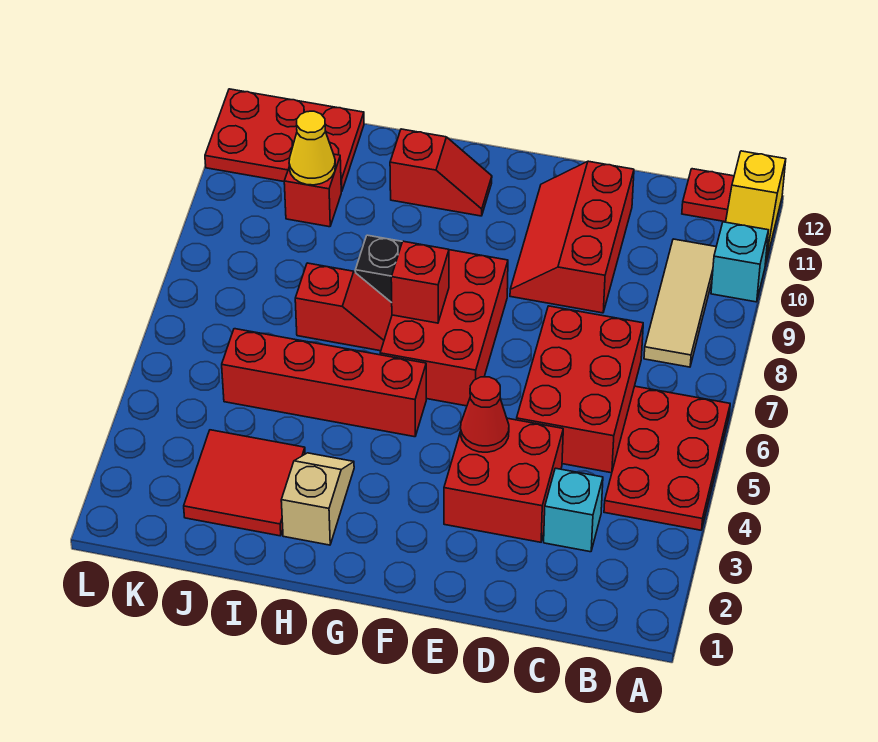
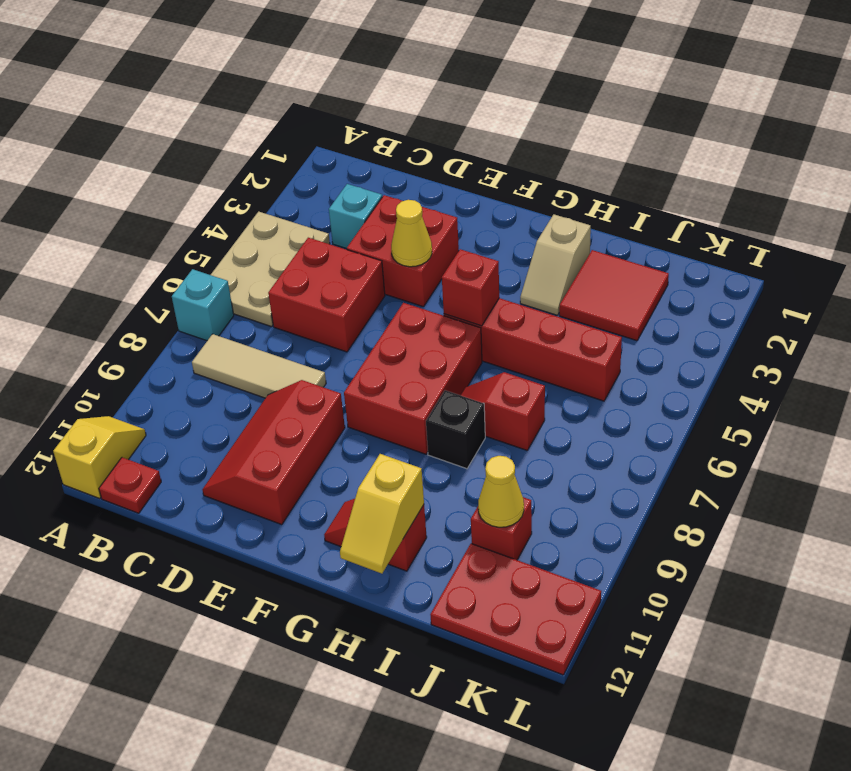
red plate A4:B6 level 1 -> tan plate A4:B6 level 1
cyan brick A10 level 1 -> cyan brick A7 level 1
tan tile B8:B10 level 1 -> tan tile B8:D8 level 1
red brick C5:D7 level 1 -> red brick C5:D6 level 1
red slope D9:E11 level 1 top D -> red slope D9:E11 level 1 top E
red cone E4 level 2 -> yellow cone E4 level 2
red brick G7 level 2 -> red brick G5 level 2
none -> yellow slope H11:H12 level 2 top 11

